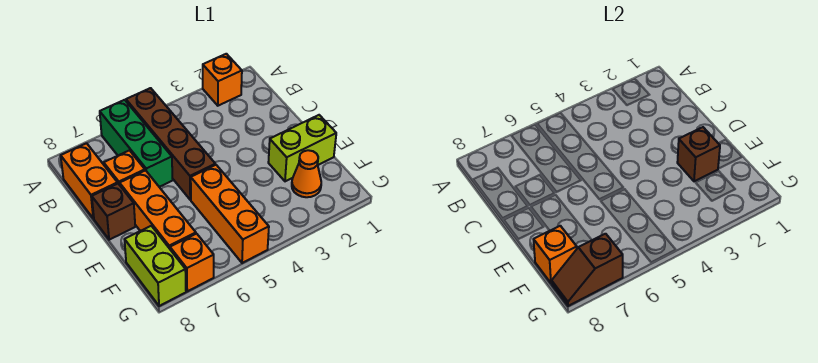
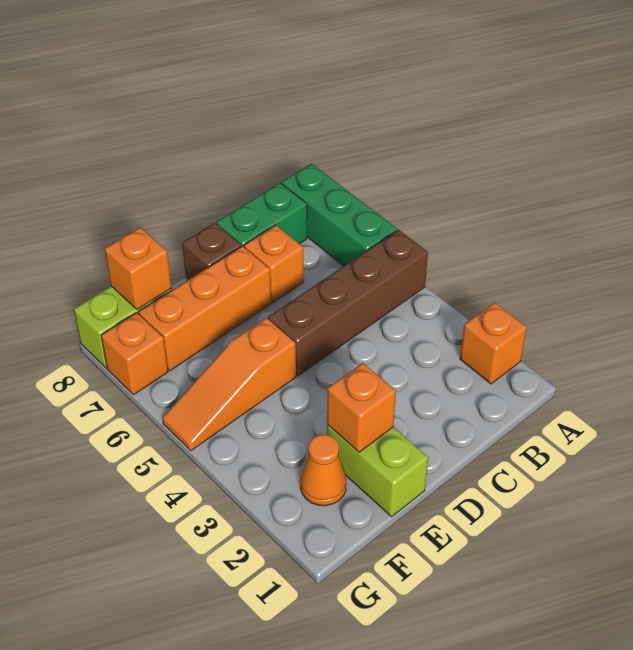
green brick A6:C6 level 1 -> green brick A6:A8 level 1
orange brick B8:C8 level 1 -> green brick B8:C8 level 1
brown brick E2 level 2 -> orange brick E2 level 2
orange brick E5:G5 level 1 -> orange slope E5:G5 level 1 top E
brown slope G7:G8 level 2 top 7 -> none

